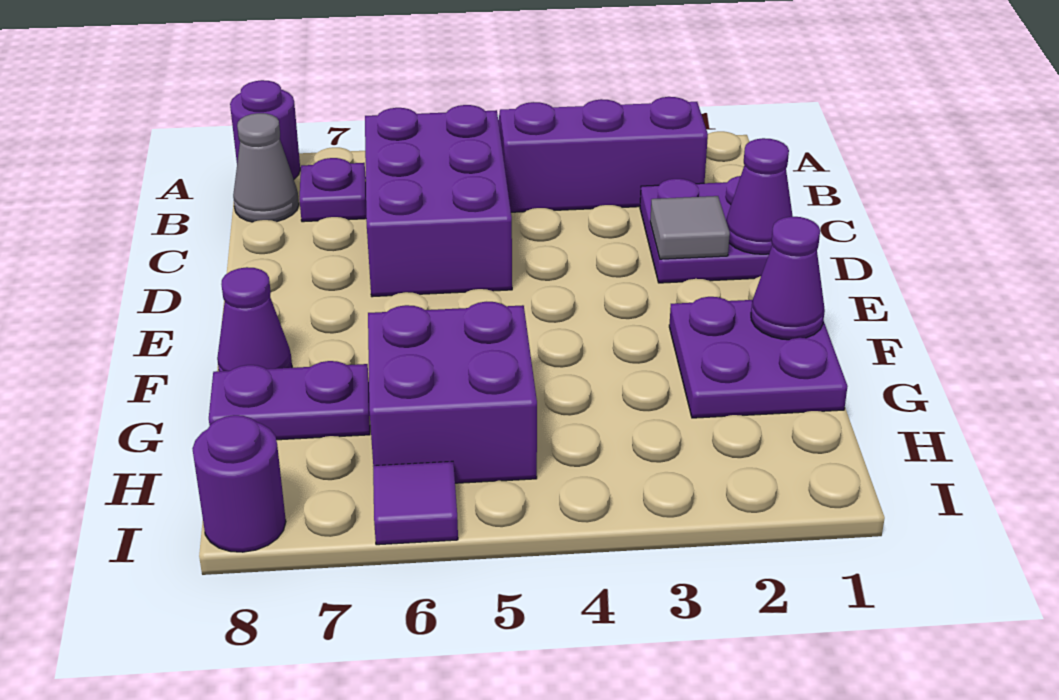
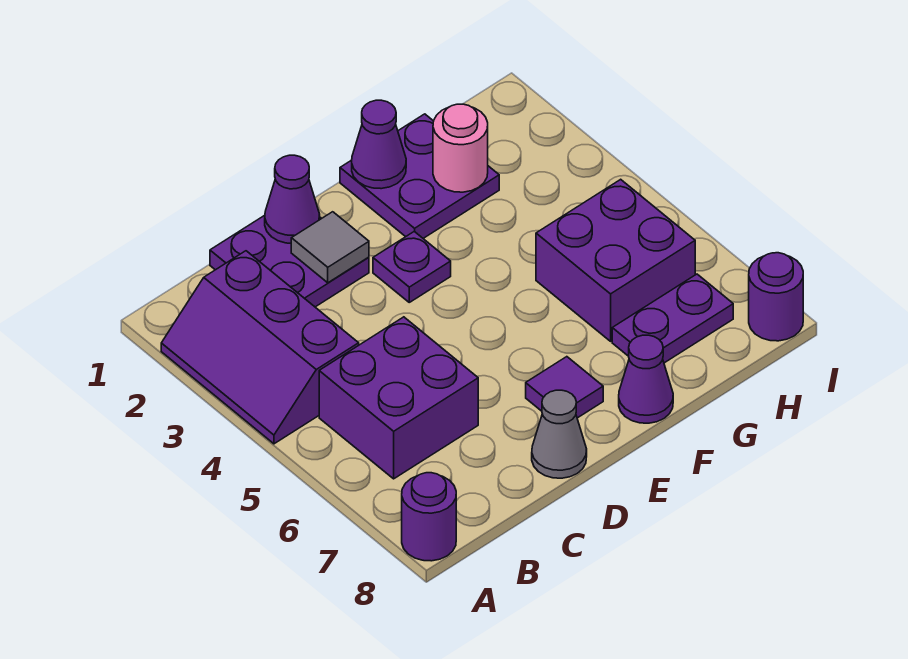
purple brick B5:D6 level 1 -> purple brick B5:C6 level 1
purple plate B7 level 1 -> purple plate E3 level 1
grey cone B8 level 1 -> grey cone D8 level 1
none -> pink round brick G2 level 2
purple plate G7:G8 level 1 -> purple plate G7:H7 level 1
purple tile I6 level 1 -> purple tile E7 level 1

